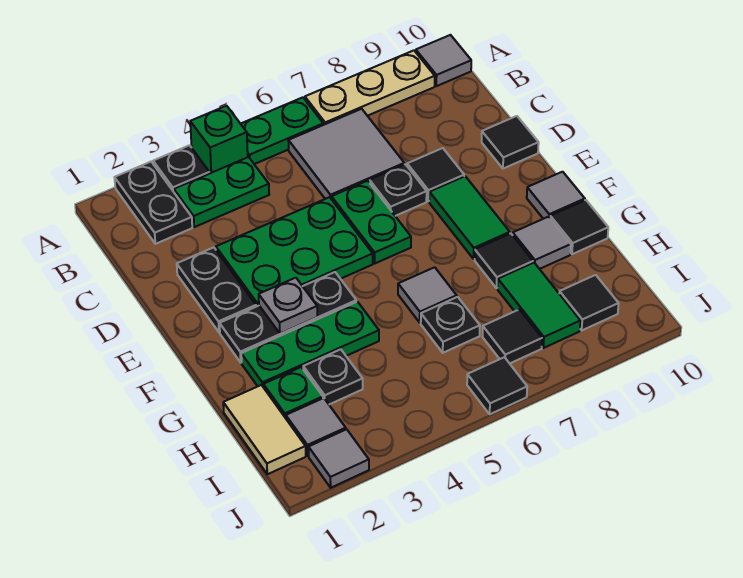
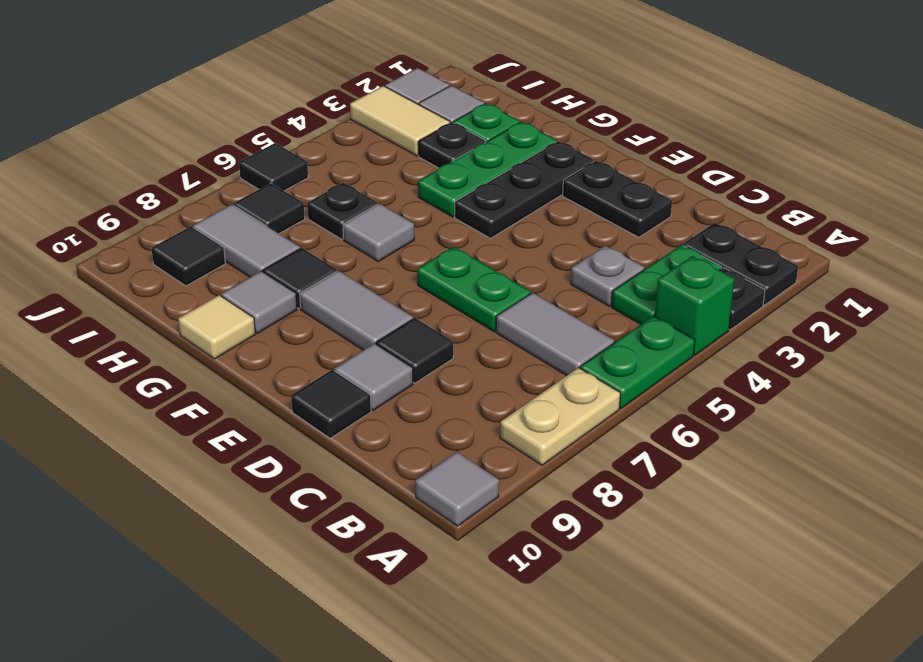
tan plate A7:A9 level 1 -> tan plate A7:A8 level 1
grey tile B6:C7 level 1 -> grey tile B6:C6 level 1
green plate D3:E5 level 1 -> none
black plate D7 level 1 -> none
green tile E8:F8 level 1 -> grey tile E8:F8 level 1
grey plate F3 level 2 -> grey plate C4 level 1
grey tile F10 level 1 -> grey tile D9 level 1
black tile G10 level 1 -> tan tile G10 level 1
tan tile H1:I1 level 1 -> tan tile I3:J3 level 1
green tile H8:I8 level 1 -> grey tile H8:I8 level 1

